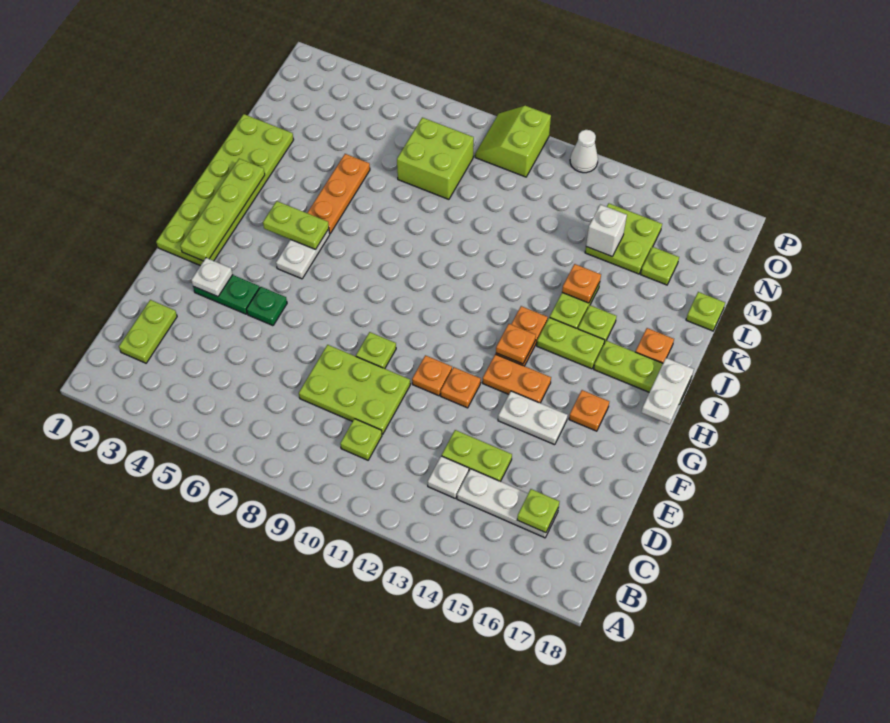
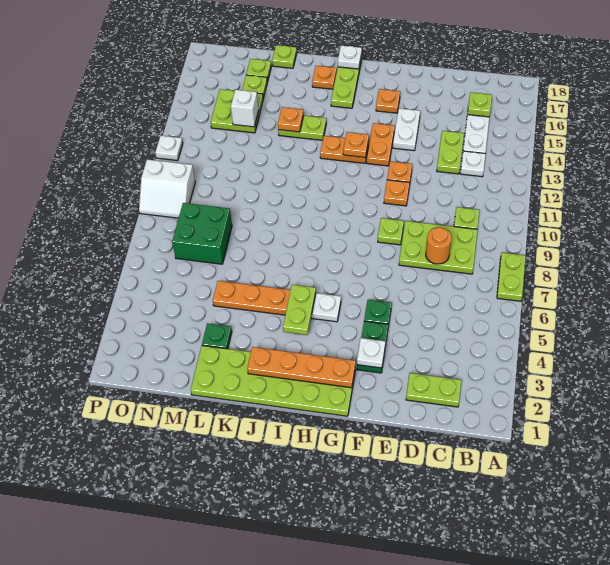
lime plate D8:E10 level 1 -> lime plate C8:E9 level 1
none -> orange round brick D8 level 2
lime plate G2:J2 level 2 -> orange plate G2:J2 level 2
white plate H18:I18 level 2 -> white plate I18 level 2
lime plate I14:I15 level 1 -> lime plate A7:A8 level 1
lime plate J15 level 1 -> lime plate M17 level 1
none -> green plate L3 level 1
lime brick M7:N8 level 1 -> green brick M7:N8 level 1
lime slope O9:P10 level 1 top 10 -> white slope O9:P10 level 1 top 10
white cone P12 level 1 -> white plate P12 level 1

